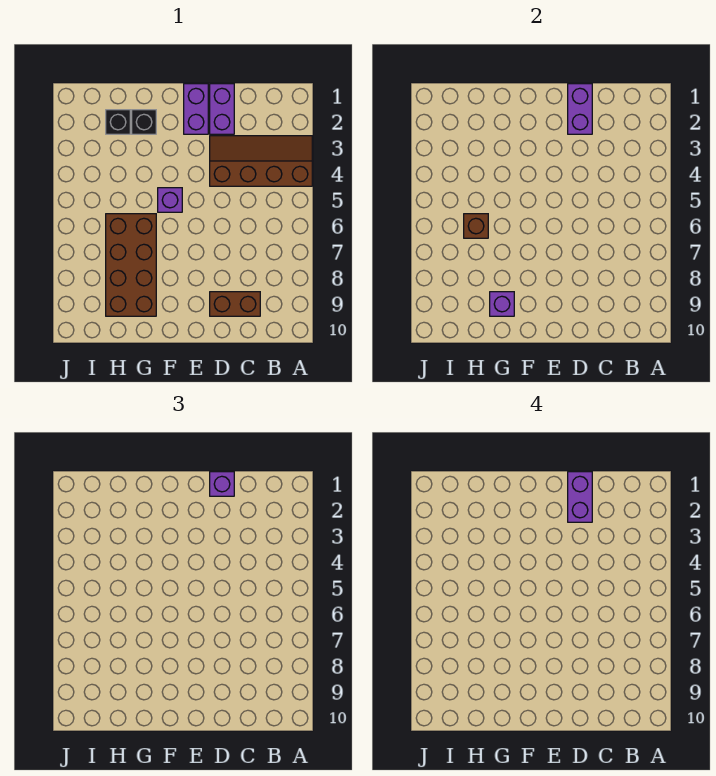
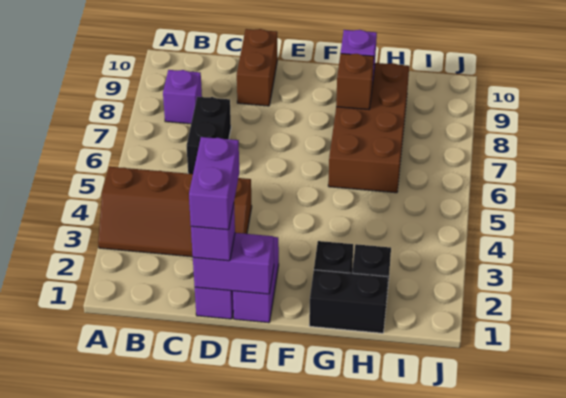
none -> black brick C6:C7 level 1
brown brick C9:D9 level 1 -> brown brick D9:D10 level 1
purple brick D1:D2 level 2 -> purple brick D1:E1 level 2
purple brick F5 level 1 -> purple brick B8 level 1
none -> black brick G1:H1 level 1
brown brick H6 level 2 -> brown brick G8 level 2

